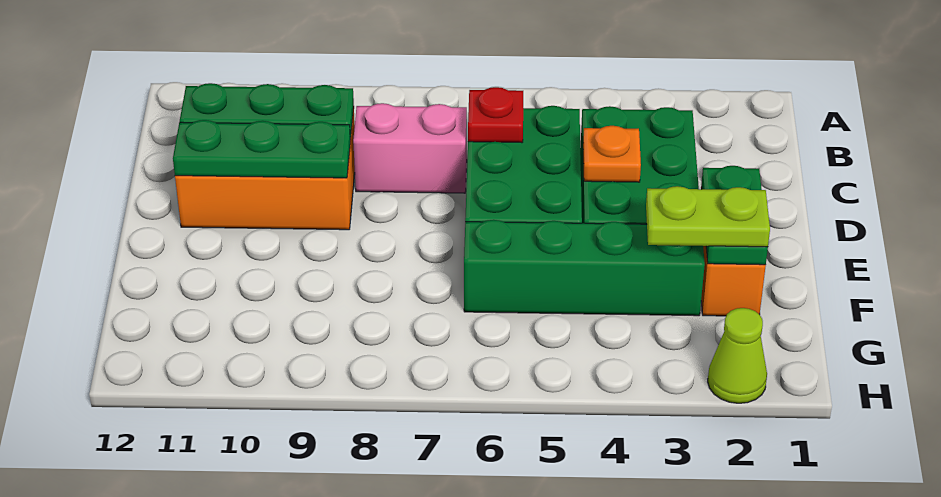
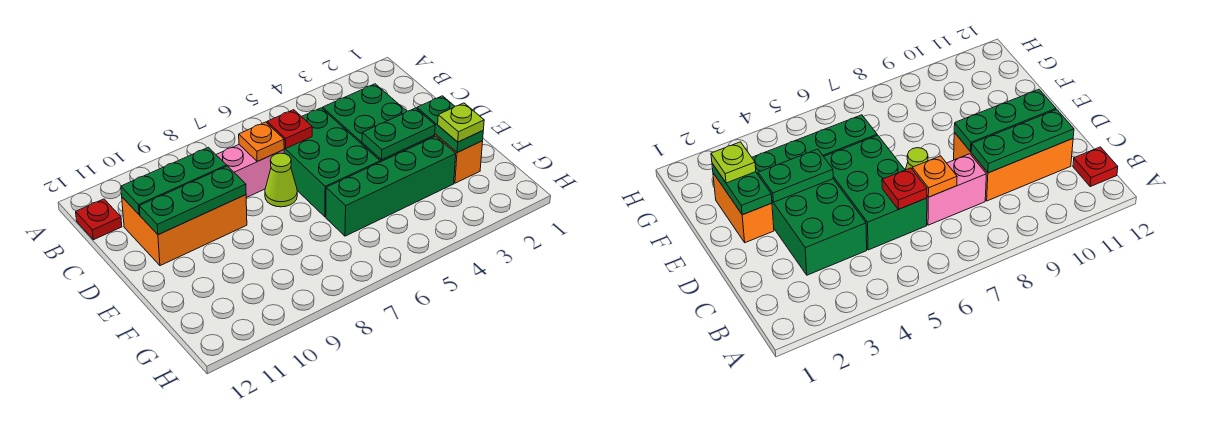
none -> red plate B12 level 1
orange plate D4 level 2 -> orange plate C7 level 2
none -> green plate E3:E4 level 2
lime plate F2:F3 level 3 -> lime plate F2 level 3
lime cone H2 level 1 -> lime cone D7 level 1

